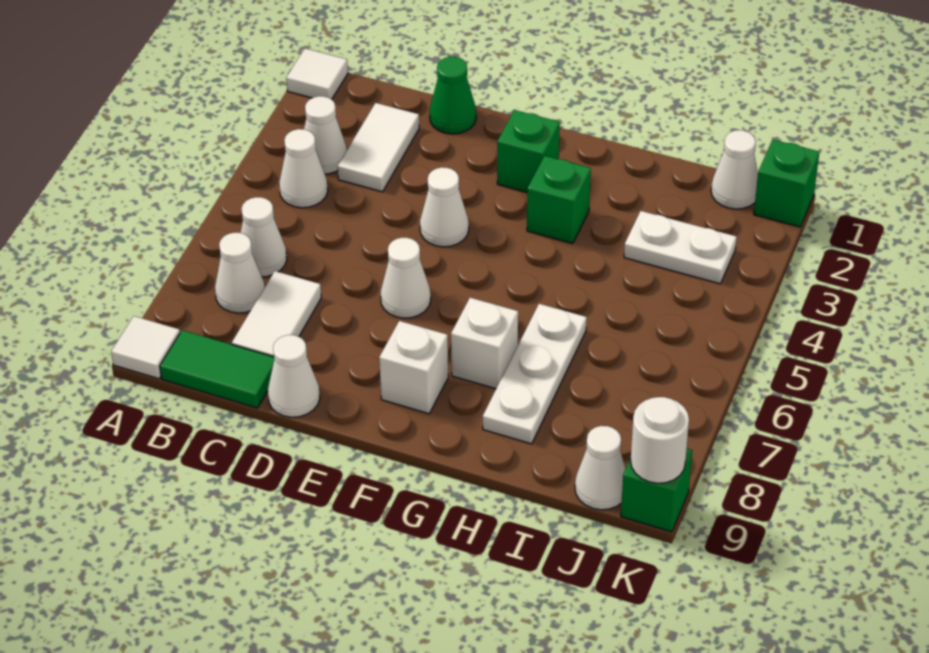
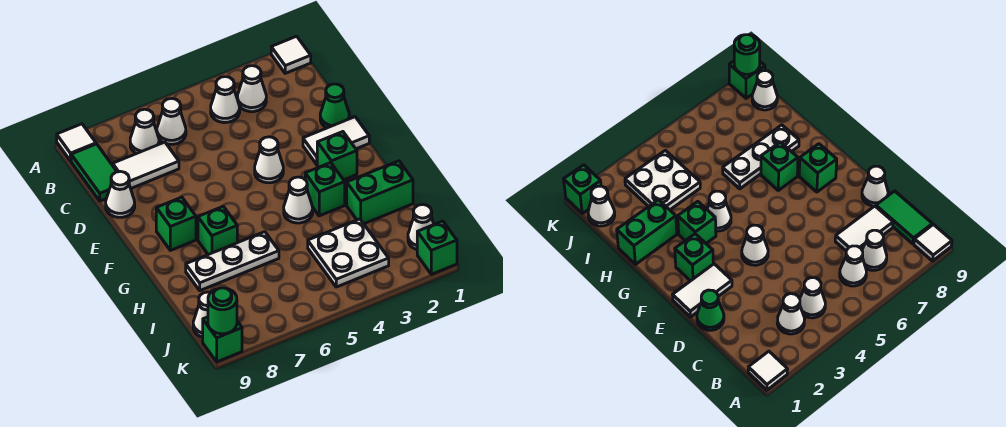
white tile C2:C3 level 1 -> white tile E1:E2 level 1
white cone E6 level 1 -> white cone G4 level 1
white brick F8 level 1 -> green brick F8 level 1
white brick G7 level 1 -> green brick G7 level 1
none -> green brick H1:H2 level 1
white plate I3:J3 level 1 -> white plate I3:J4 level 1
white round brick K9 level 2 -> green round brick K9 level 2

